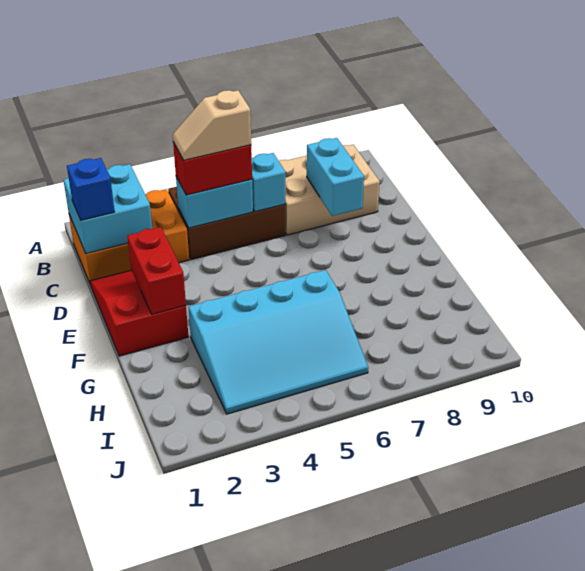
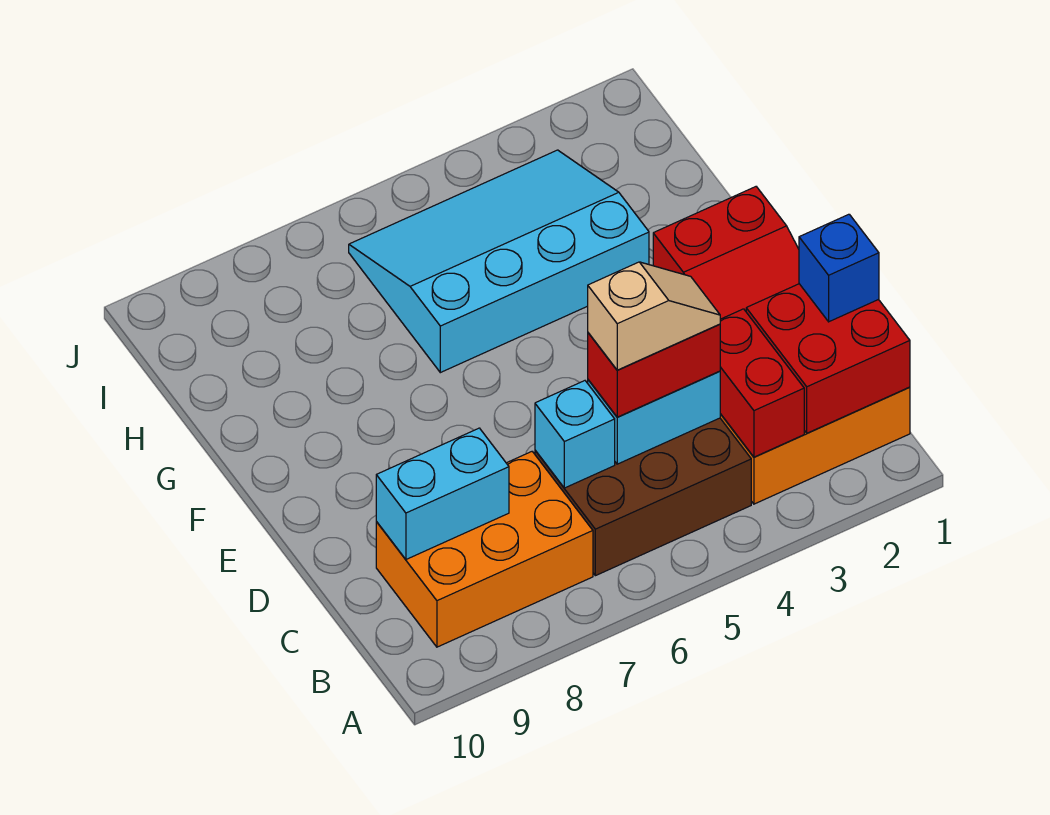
cyan brick B1:C2 level 2 -> red brick B1:C2 level 2
tan brick B7:C9 level 1 -> orange brick B7:C9 level 1
cyan brick C8:D8 level 2 -> cyan brick C8:C9 level 2
red brick E2:F2 level 2 -> red brick B3:C3 level 2

